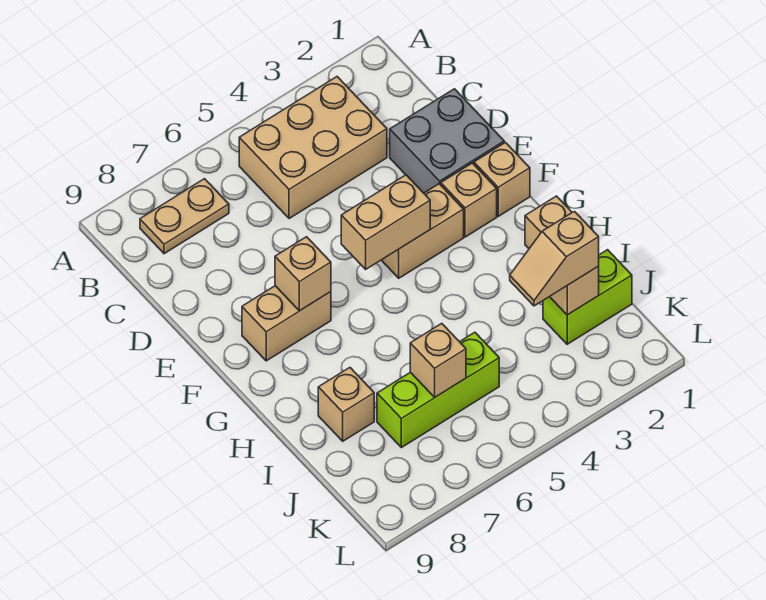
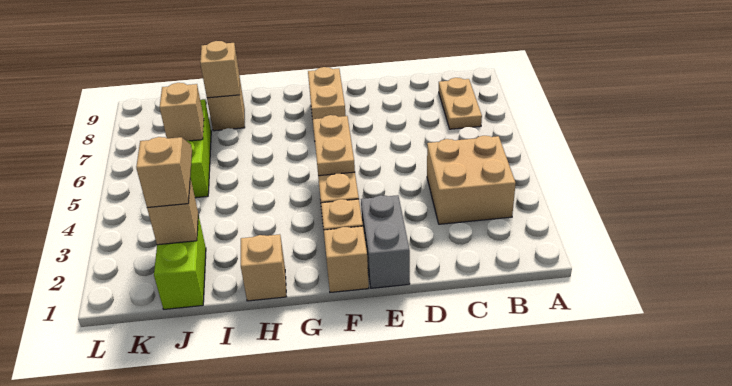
tan brick B3:C5 level 1 -> tan brick B3:C4 level 1
grey brick D1:E2 level 1 -> grey brick E1:E2 level 1
tan brick F4:F5 level 2 -> tan plate F4:F5 level 2
tan brick F7 level 2 -> tan brick I8 level 2

